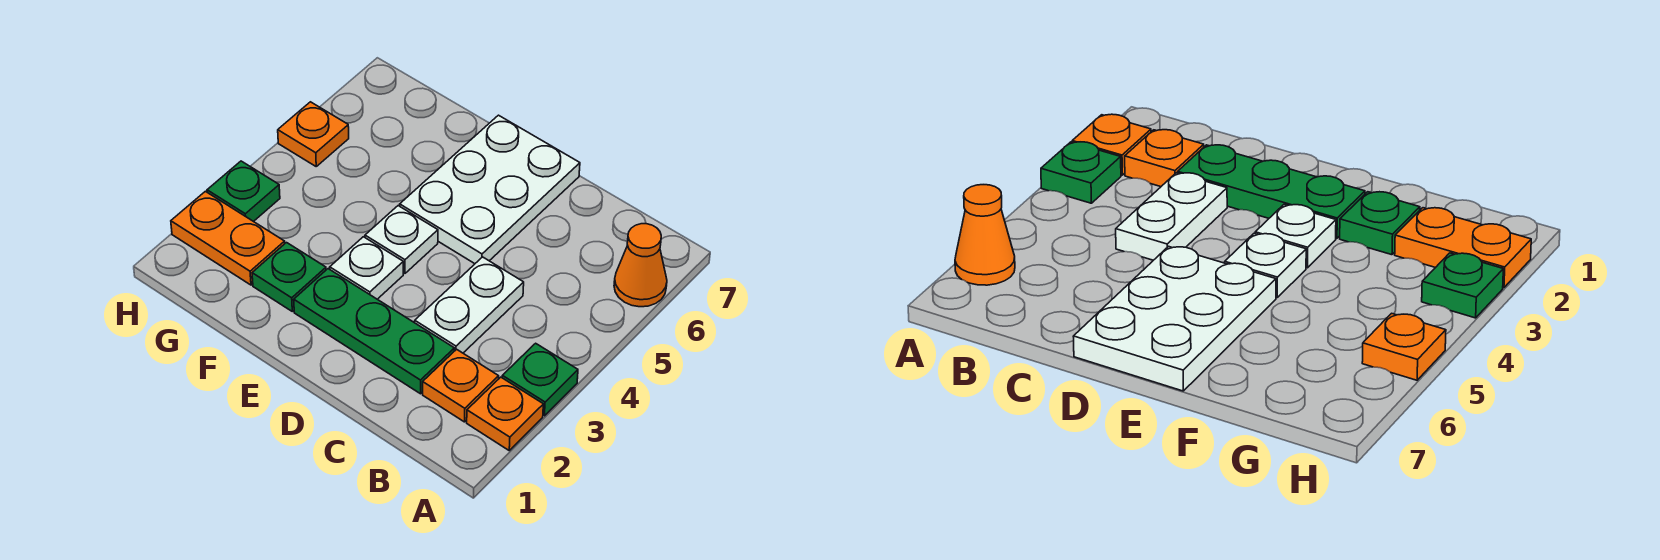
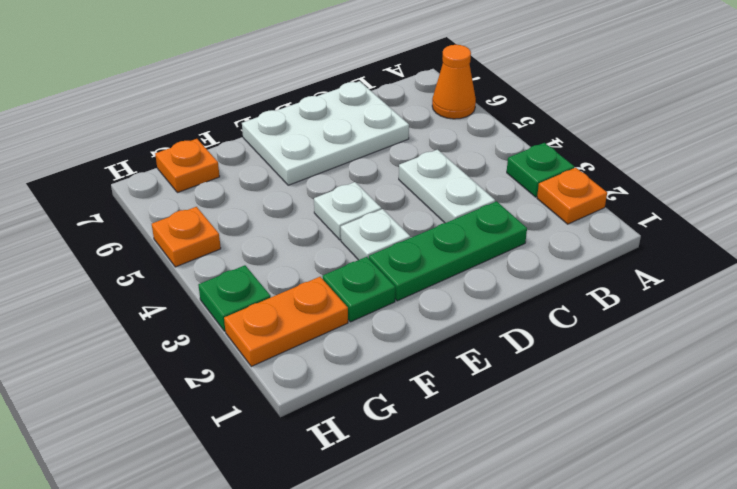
orange plate B2 level 1 -> orange plate G7 level 1
white plate D5:E7 level 1 -> white plate C6:E7 level 1

